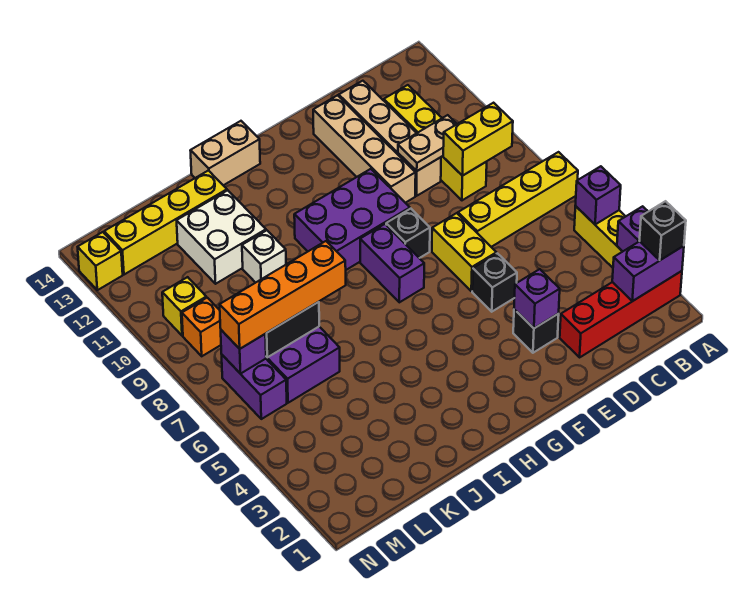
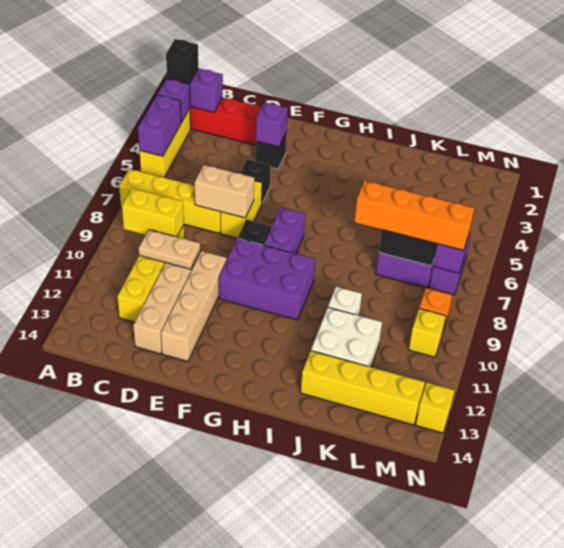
purple brick A5 level 2 -> purple brick A4:A5 level 2
tan brick H14:I14 level 1 -> tan brick D7:E7 level 2

